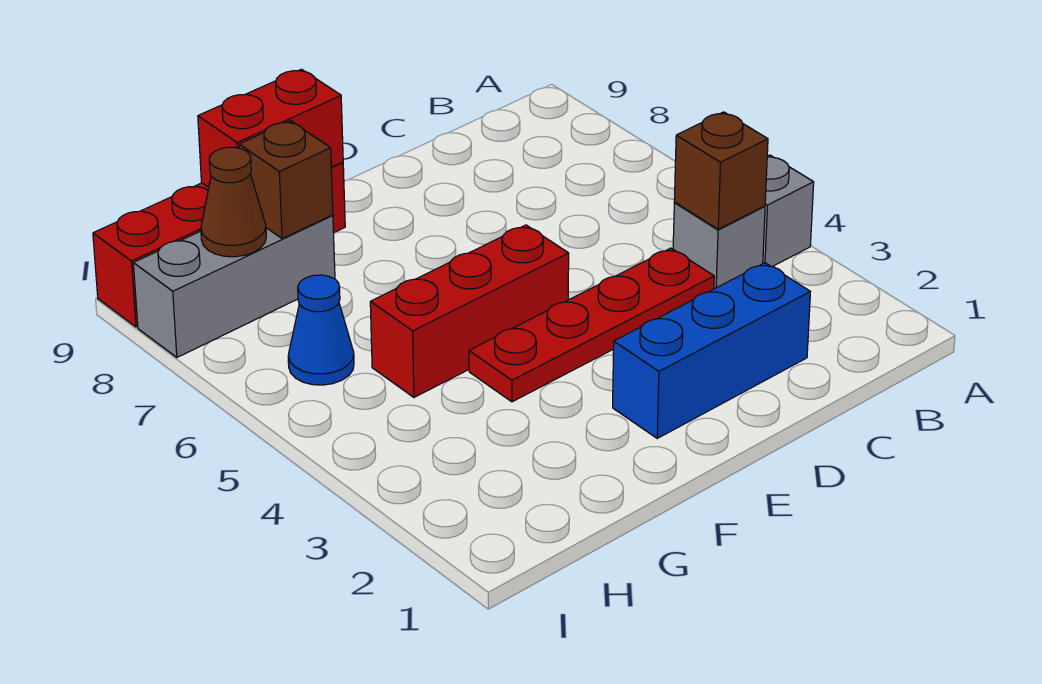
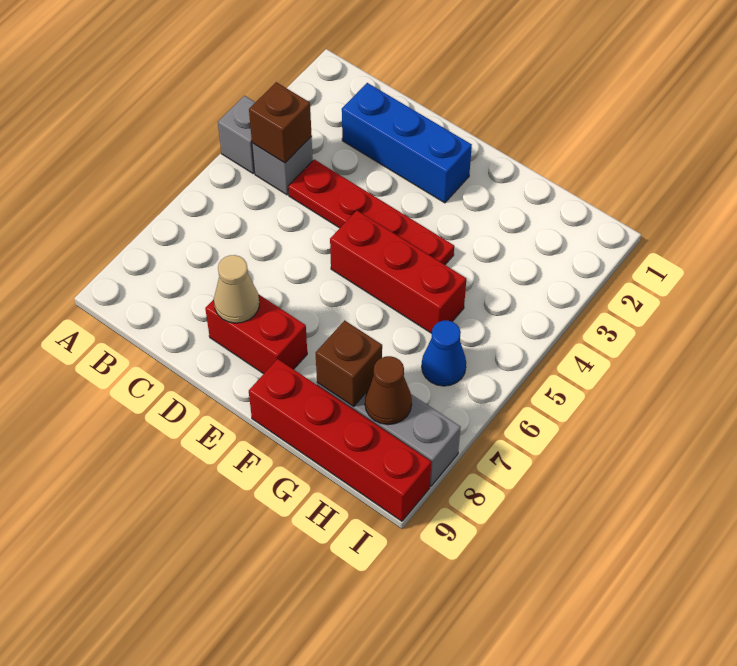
none -> tan cone D8 level 2
red brick F9:G9 level 2 -> red brick D8:E8 level 1

